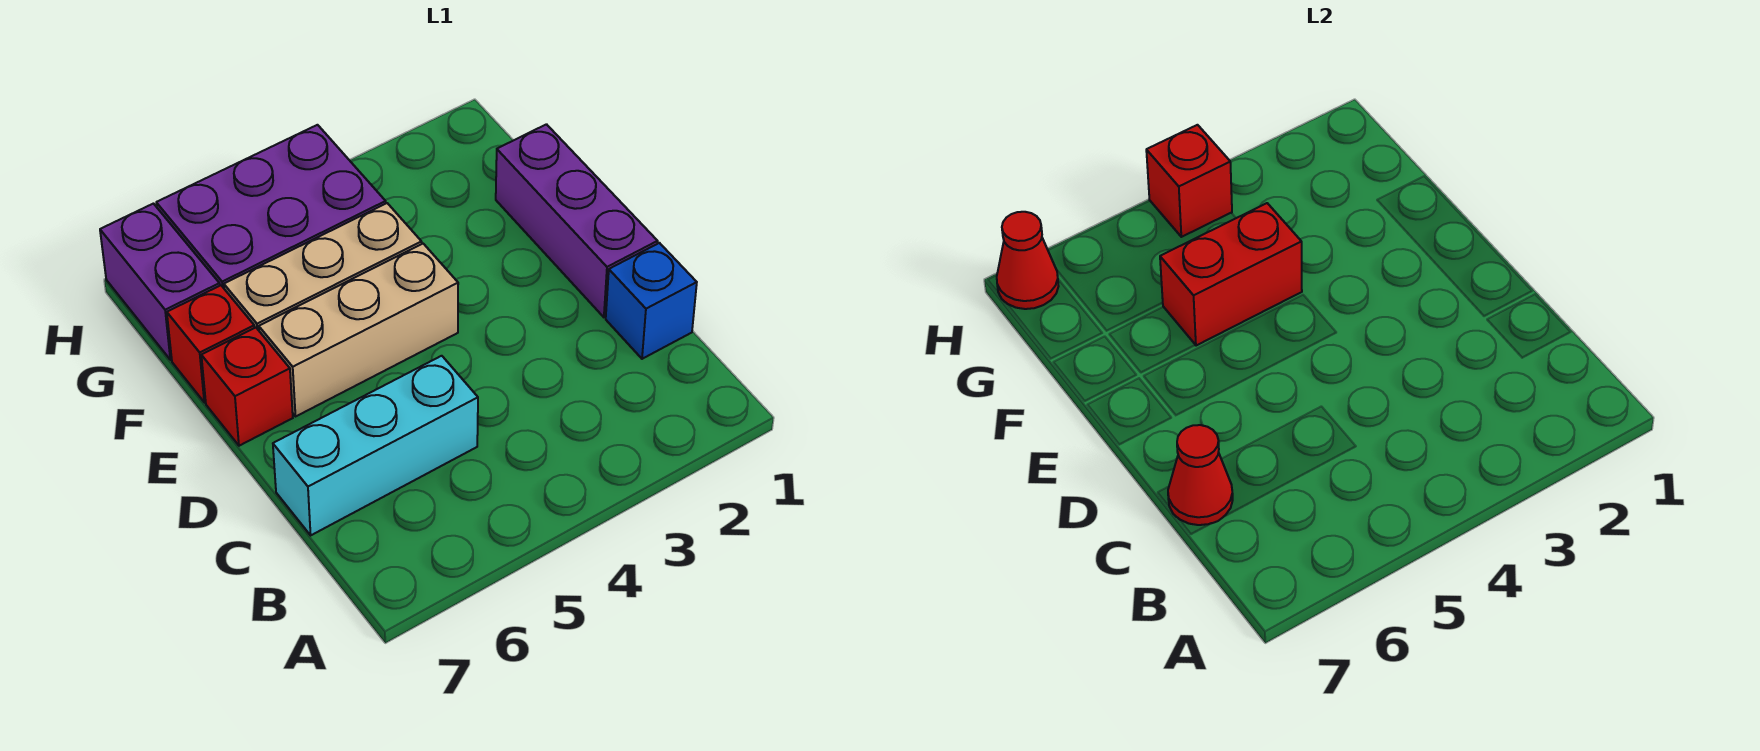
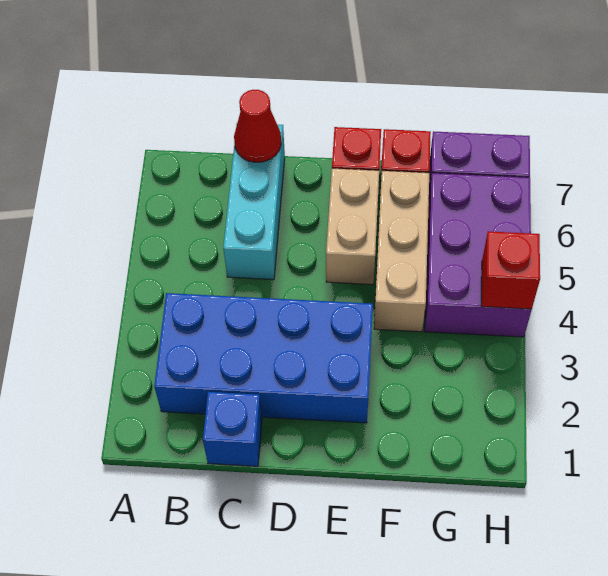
none -> blue brick B2:E3 level 1
purple brick D1:F1 level 1 -> none
tan brick E4:E6 level 1 -> tan brick E5:E6 level 1
red brick F4:F5 level 2 -> none
red cone H7 level 2 -> none

